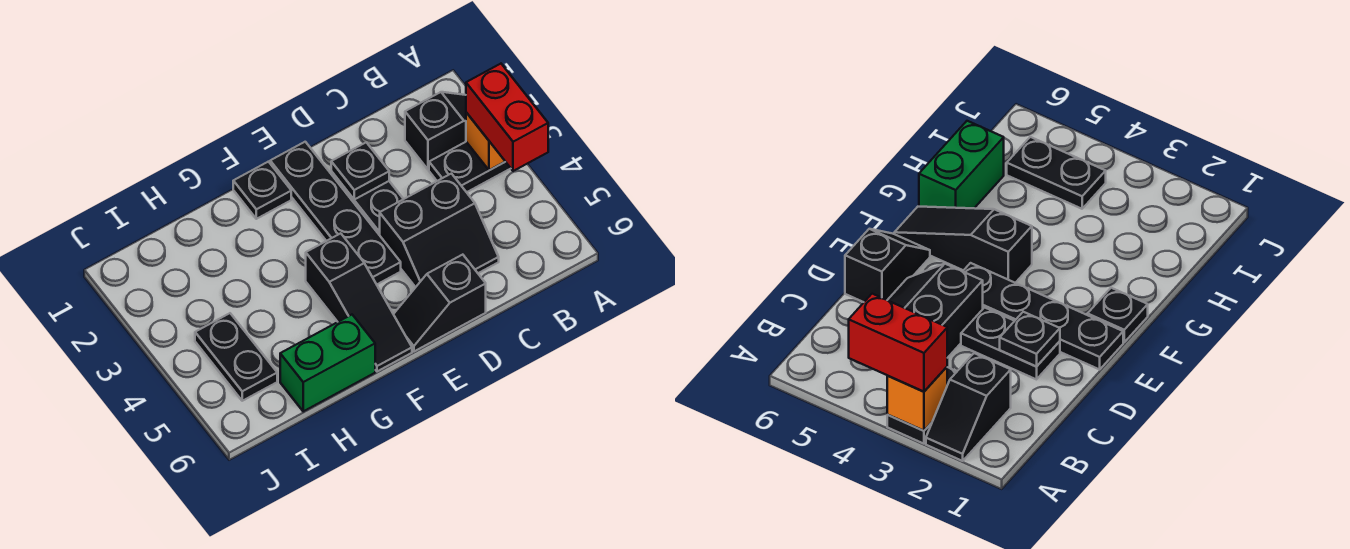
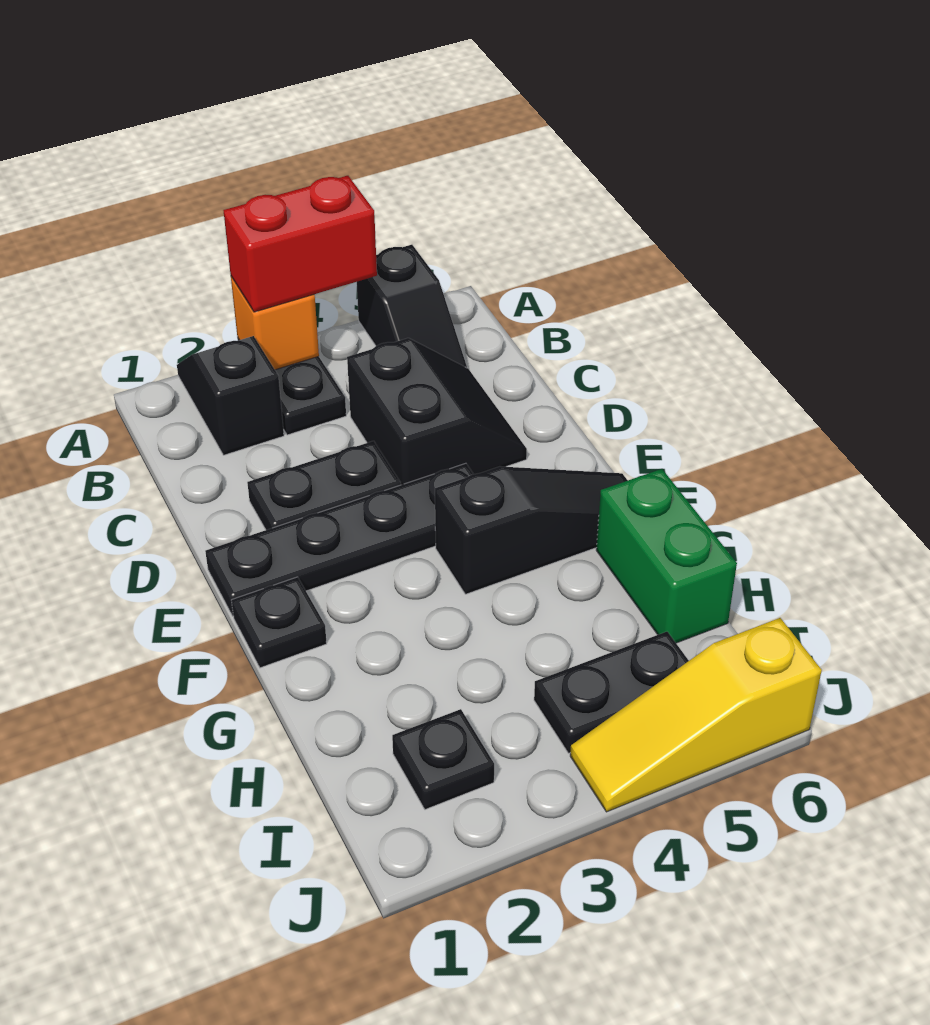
black plate D2 level 2 -> black plate I2 level 1
black slope D6:E6 level 1 top D -> black slope A5:B5 level 1 top A
none -> yellow slope J4:J6 level 1 top 6

